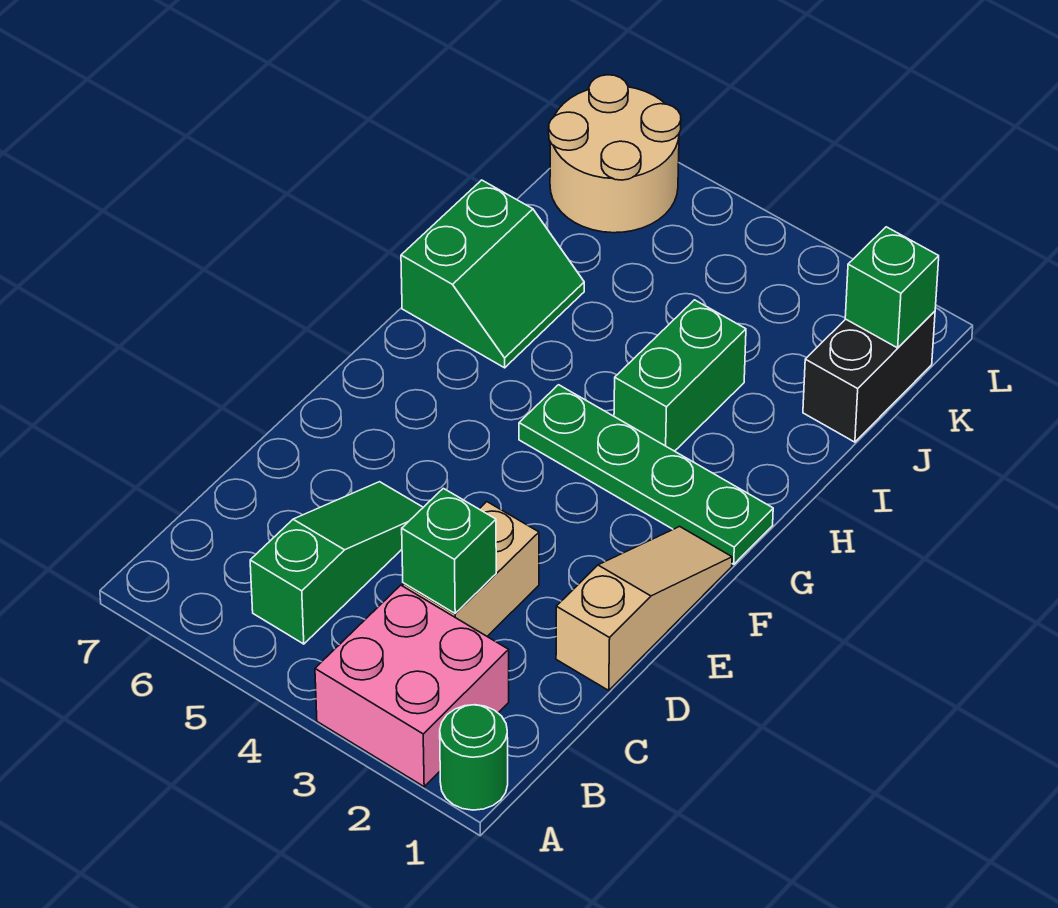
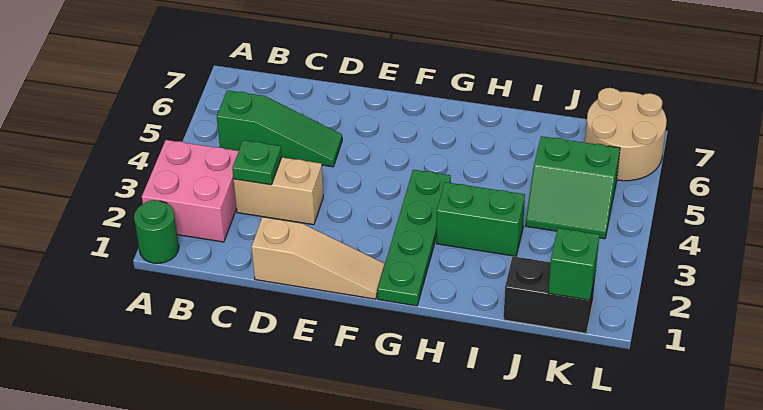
green brick C3 level 2 -> green plate C3 level 2
green slope H6:I7 level 1 top 7 -> green slope J4:K5 level 1 top 5

